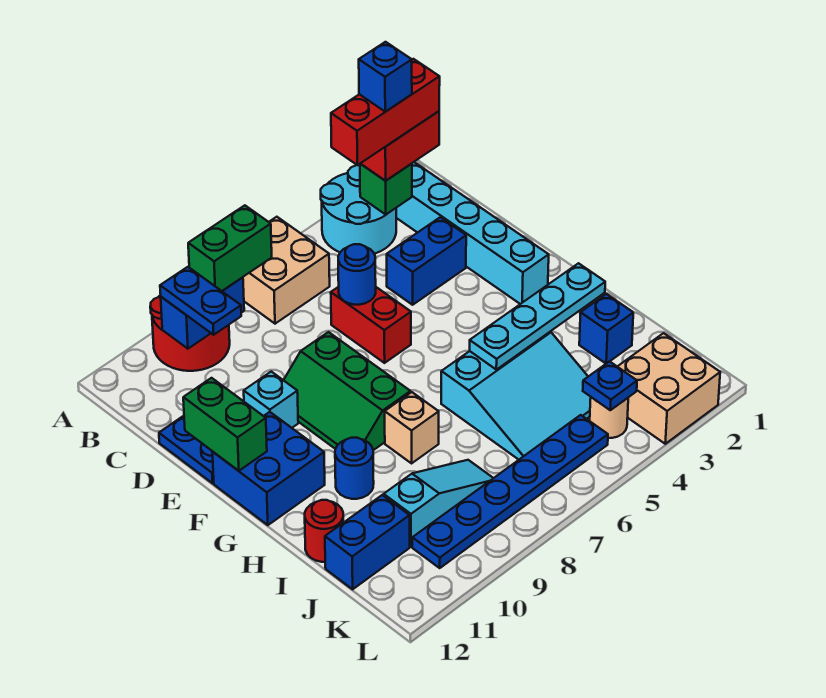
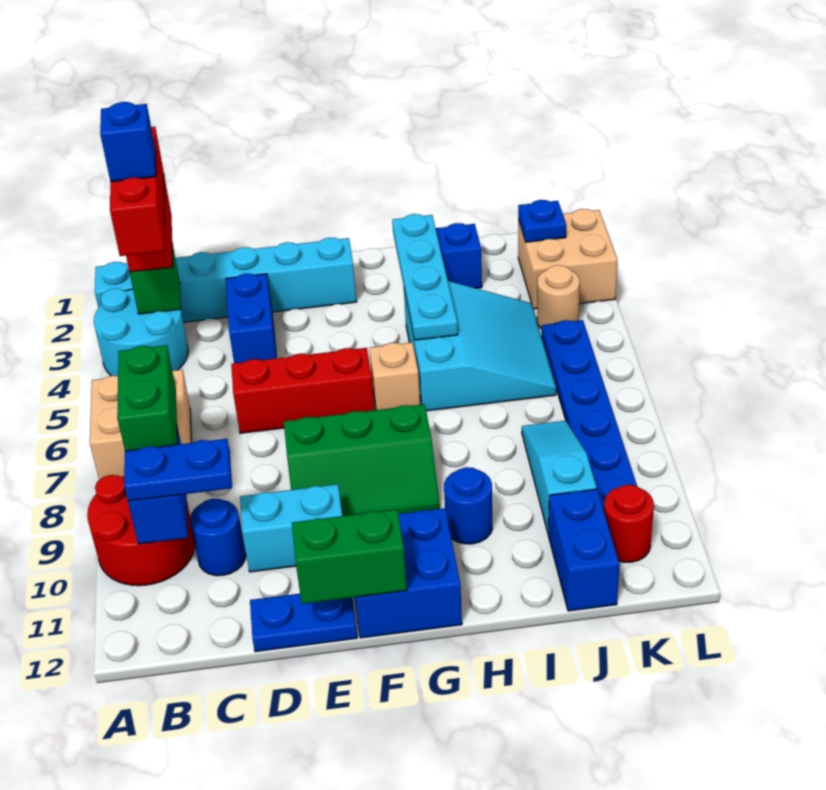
red brick D6:E6 level 1 -> red brick D6:F6 level 1
blue round brick D6 level 2 -> blue round brick C10 level 1
cyan brick E10 level 1 -> cyan brick D10:E10 level 1
tan brick H8 level 1 -> tan brick G6 level 1
red round brick I12 level 1 -> red round brick K11 level 1
blue plate K4 level 2 -> blue plate K2 level 2

